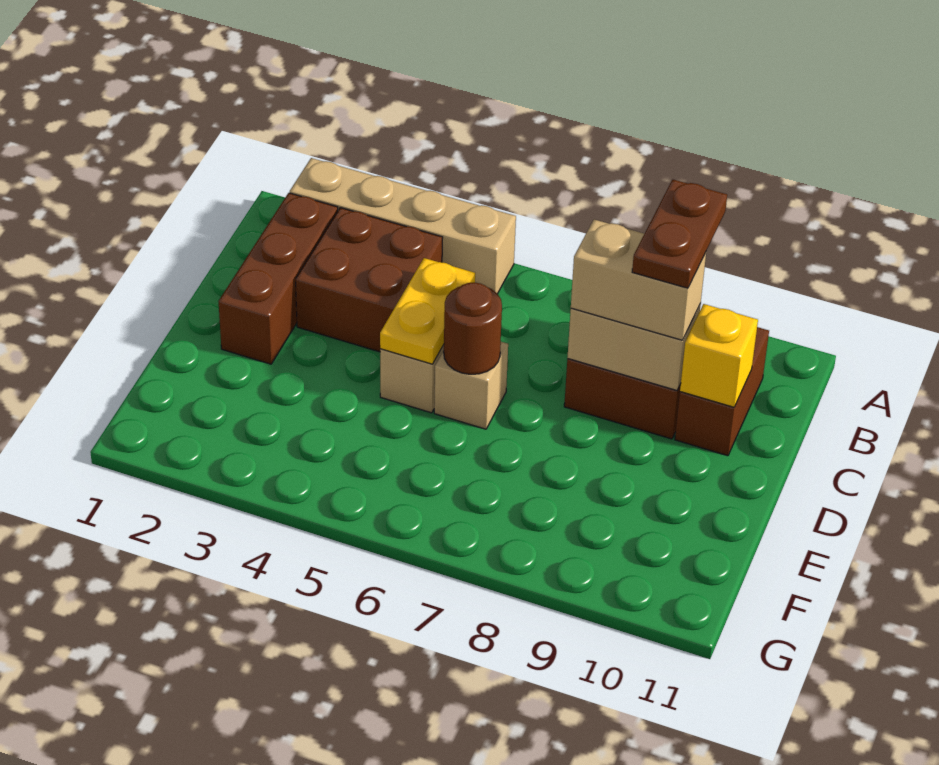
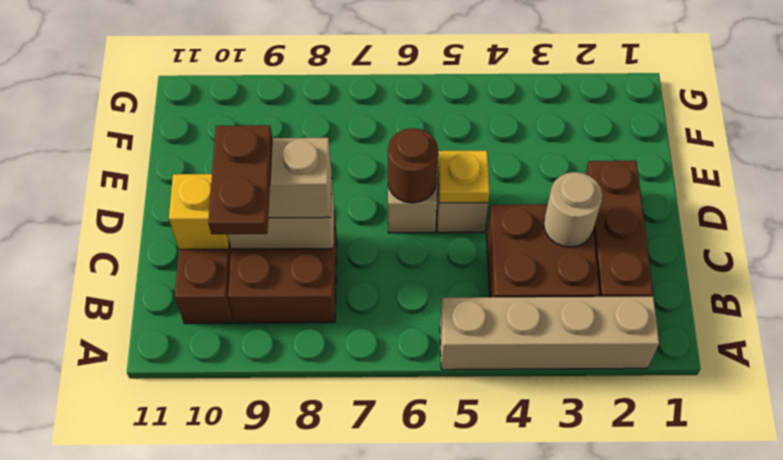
none -> tan round brick C3 level 2
yellow plate C5:D5 level 2 -> yellow plate D5 level 2

